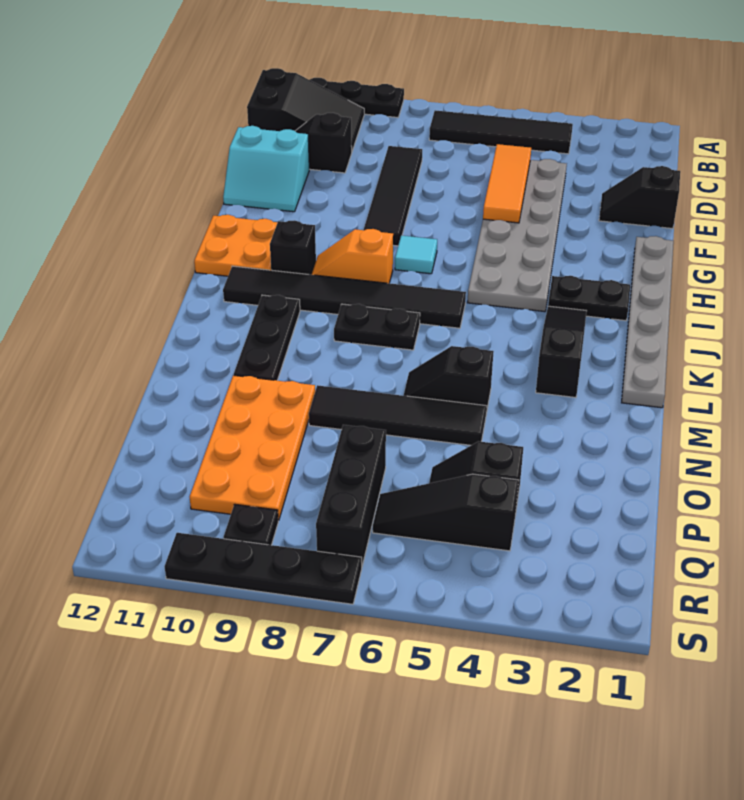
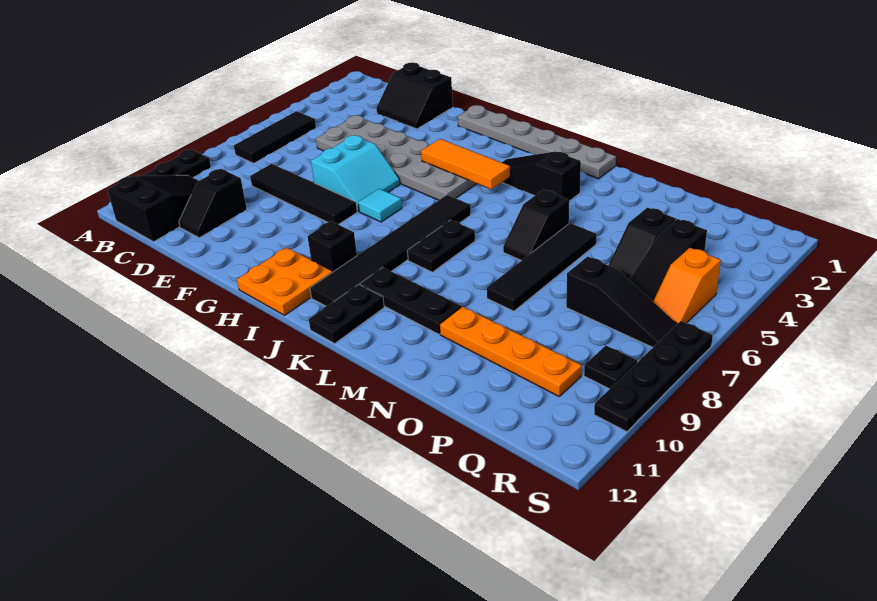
black tile B4:B7 level 1 -> black tile B5:B7 level 1
orange tile D5:F5 level 2 -> orange tile H4:J4 level 2
black slope E1:E2 level 1 top 1 -> black slope D1:E2 level 1 top 1
cyan slope E11:F12 level 1 top E -> cyan slope F6:G7 level 1 top F
black plate I2:I3 level 1 -> black plate K11:K12 level 1
orange slope I8:I9 level 1 top 8 -> orange slope R5:R6 level 1 top 5
orange plate N9:Q10 level 1 -> orange plate N10:Q10 level 1
black brick P7:R7 level 1 -> black slope P7:R7 level 1 top P

